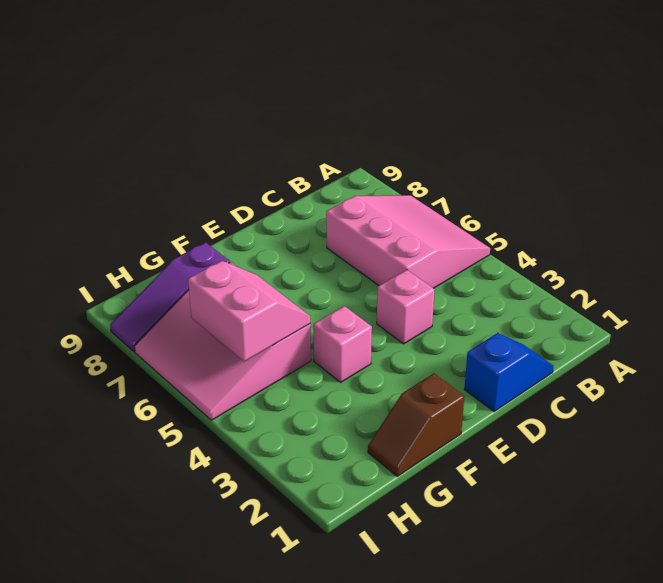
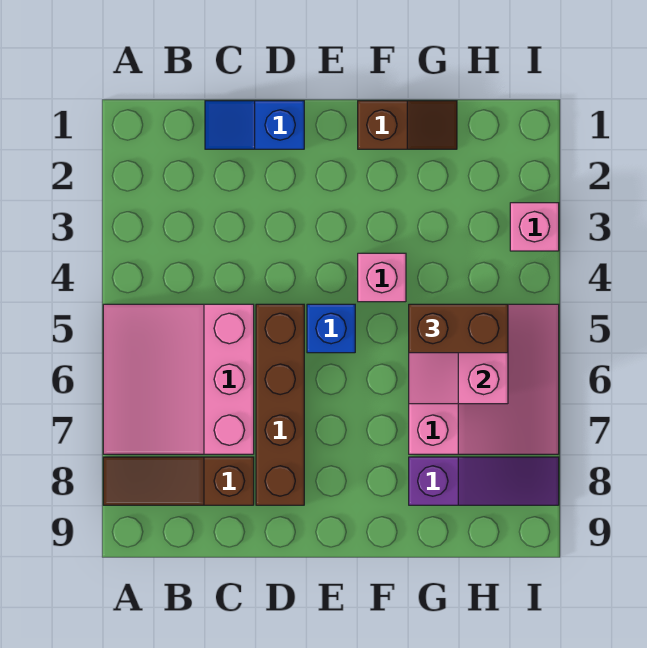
none -> brown slope A8:C8 level 1 top C
pink brick D4 level 1 -> pink brick I3 level 1
none -> brown brick D5:D8 level 1
none -> blue brick E5 level 1
none -> brown brick G5:H5 level 3

